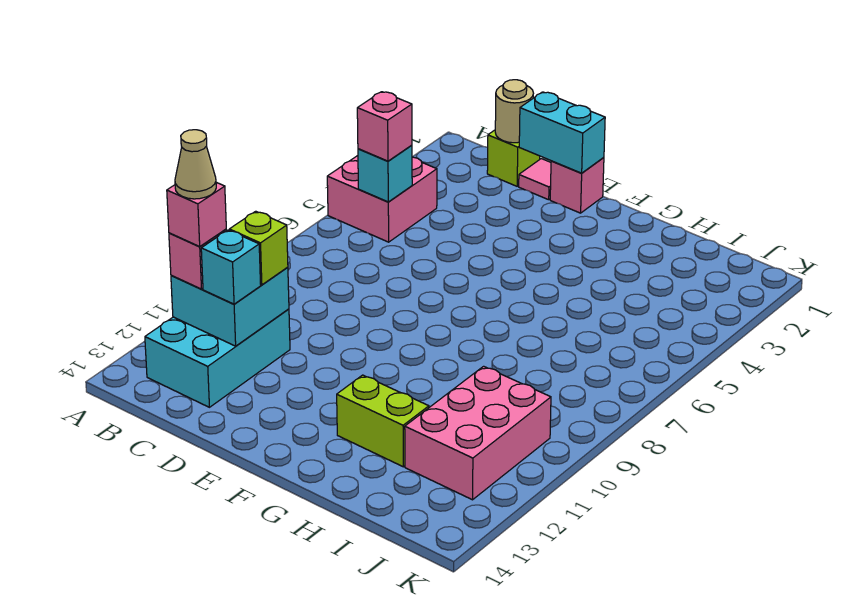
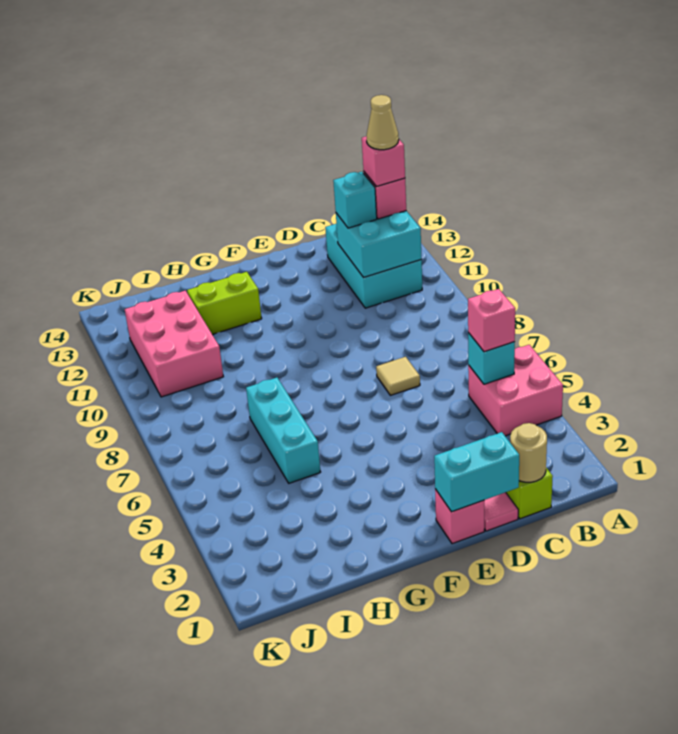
lime brick C11 level 3 -> none
none -> tan tile D7 level 1
none -> cyan brick H5:H7 level 1

